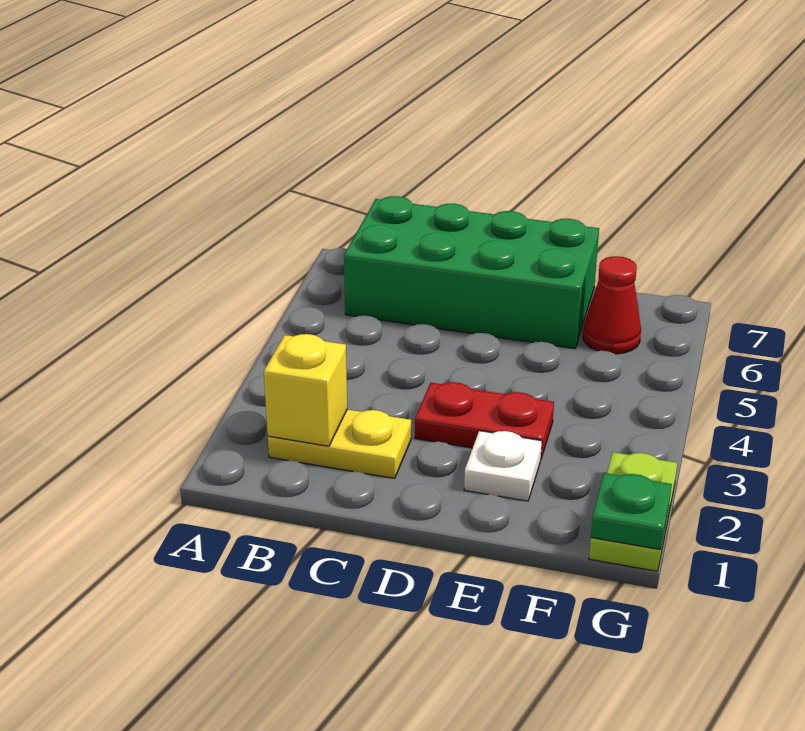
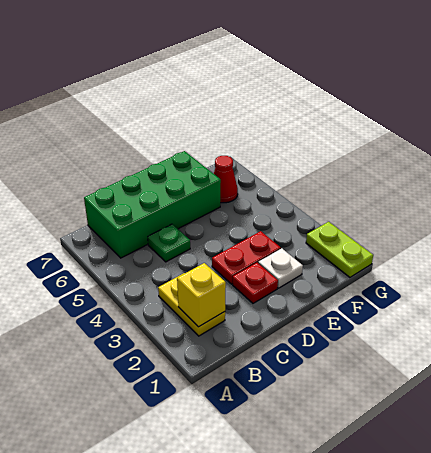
yellow plate B2:C2 level 1 -> yellow plate B2:B3 level 1
none -> red plate D2 level 1
green plate G1 level 2 -> green plate C5 level 1

